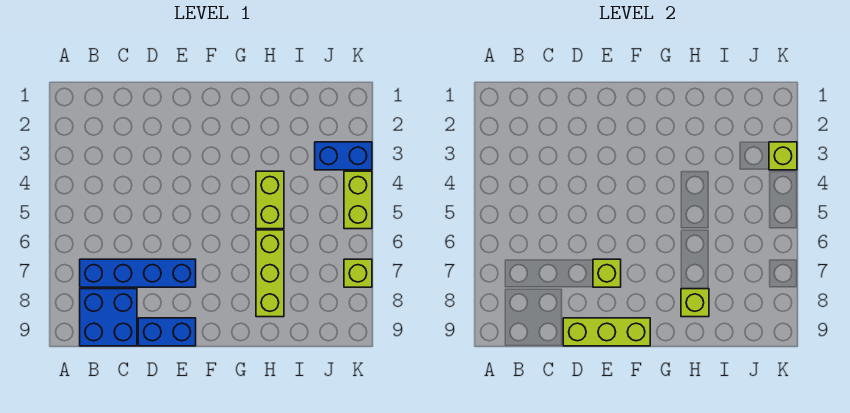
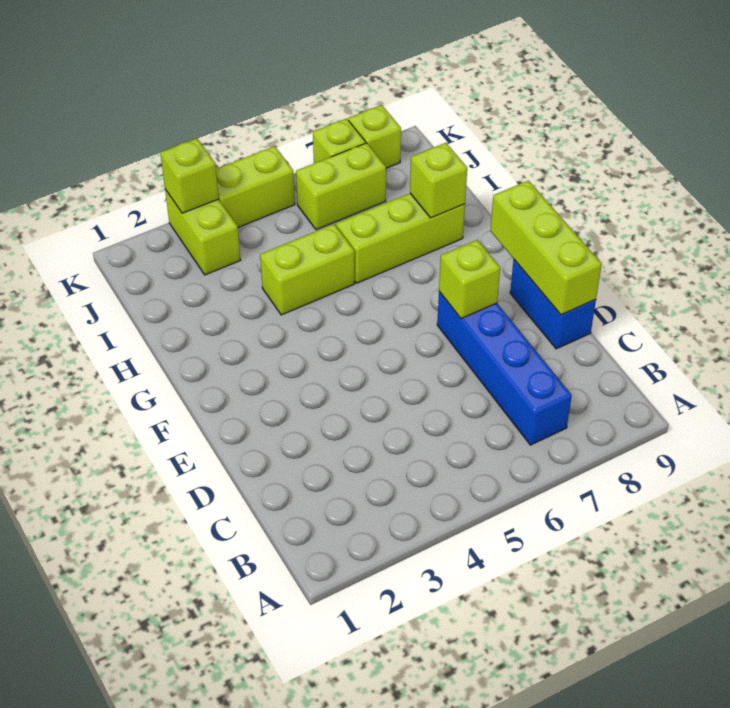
blue brick B8:C9 level 1 -> none
blue brick J3:K3 level 1 -> lime brick J3:K3 level 1
none -> lime brick J6:J7 level 1
none -> lime brick K8 level 1

